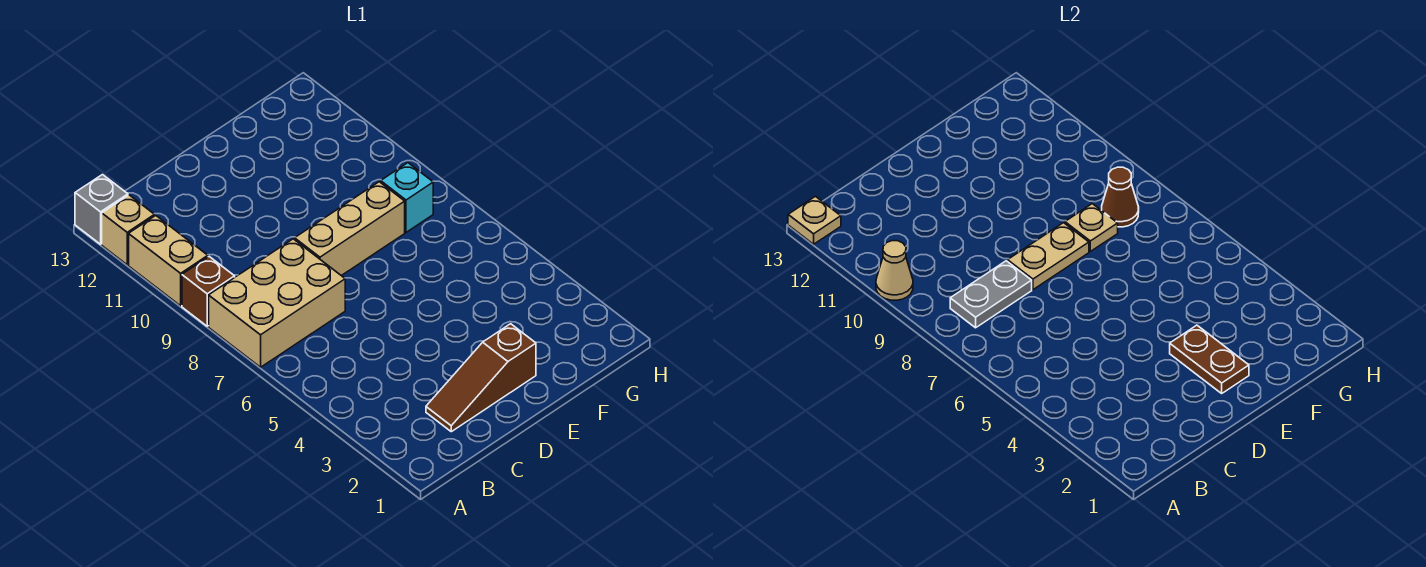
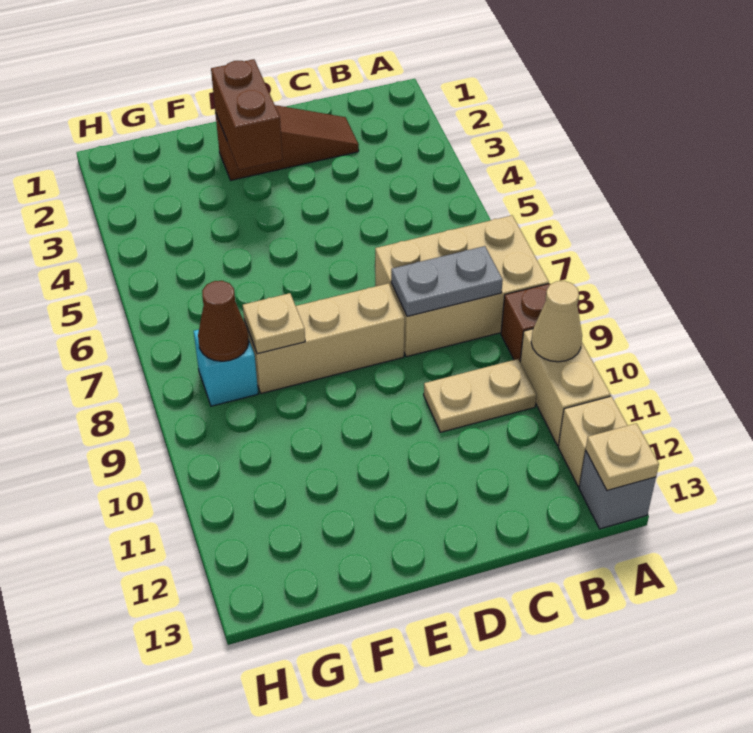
tan plate D8:E8 level 2 -> tan plate B10:C10 level 1
brown plate E2:E3 level 2 -> brown brick E2:E3 level 2

